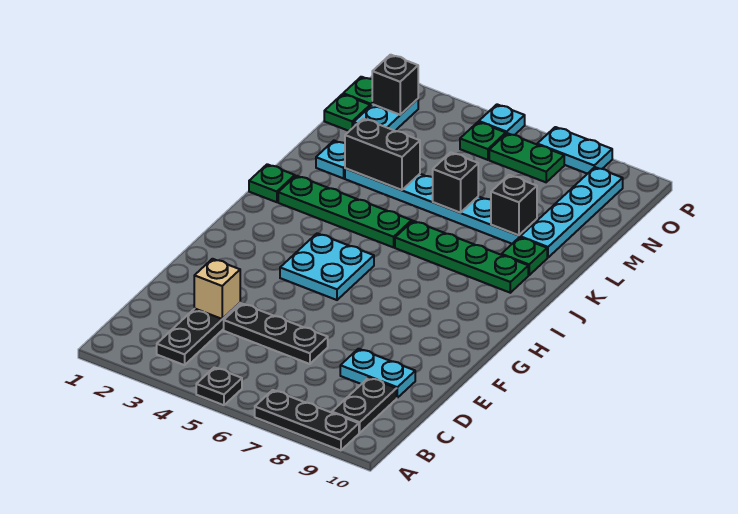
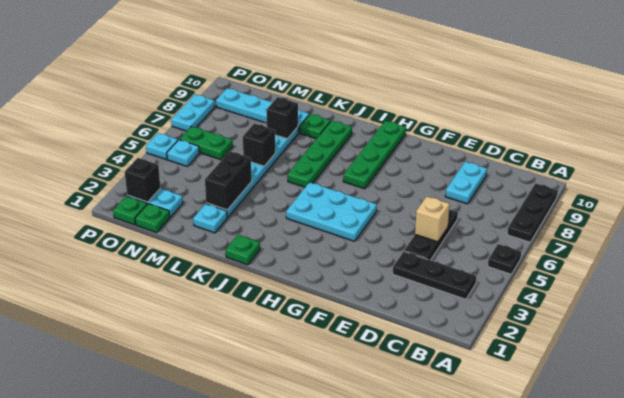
black plate B9:C9 level 1 -> none
tan brick D3 level 2 -> tan brick D5 level 2
cyan plate G4:H5 level 1 -> cyan plate G4:I5 level 1
green plate J2:J5 level 1 -> green plate H7:H10 level 1
green plate O5 level 1 -> cyan plate O5 level 1
green plate O6:O7 level 1 -> green plate N6:O6 level 1

